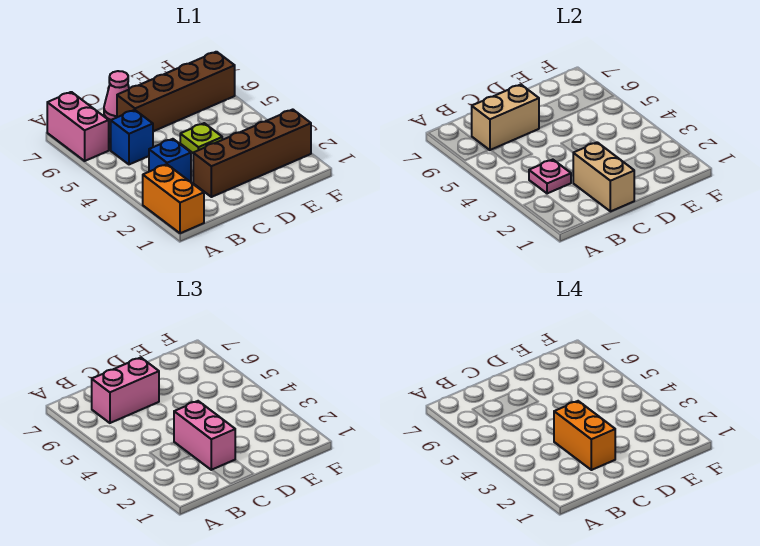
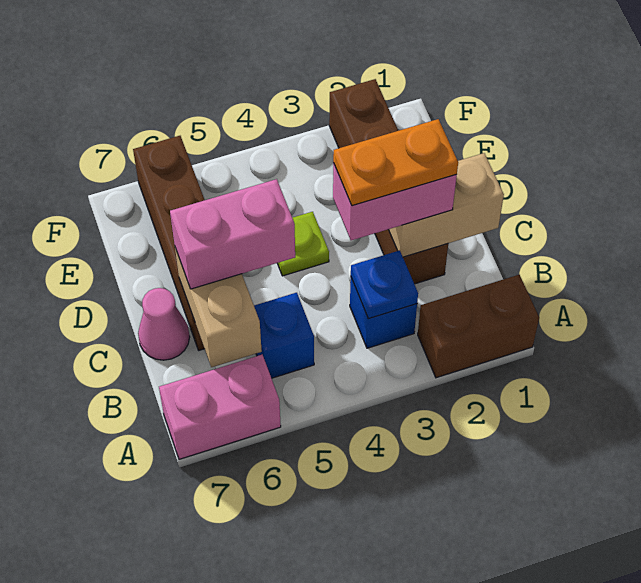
orange brick A1:A2 level 1 -> brown brick A1:A2 level 1
pink plate B3 level 2 -> blue plate B3 level 2
pink brick B6:C6 level 3 -> pink brick C5:C6 level 3
orange brick C2:C3 level 4 -> orange plate C2:C3 level 4

